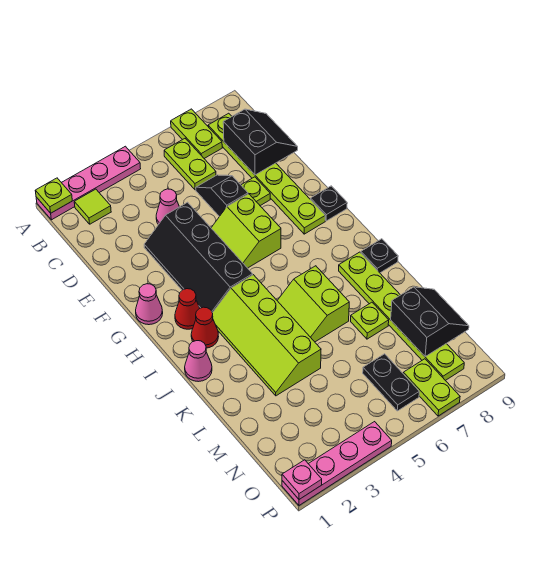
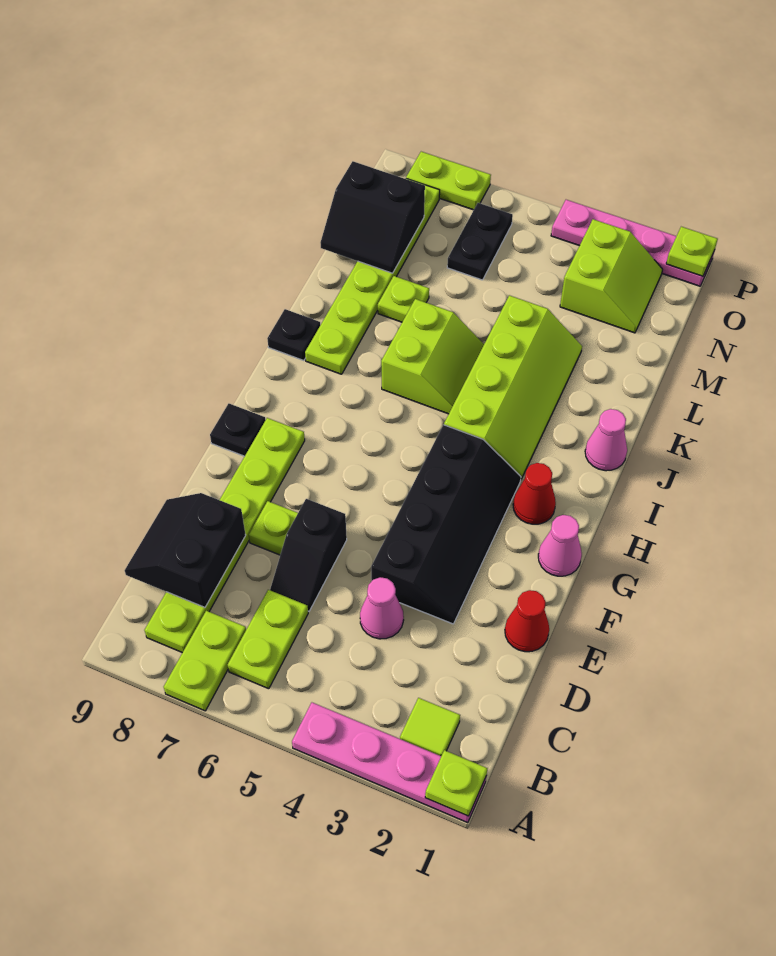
lime slope F5:G6 level 1 top 6 -> lime slope N2:O3 level 1 top 3
red cone I2 level 1 -> red cone E1 level 1
black slope M8:N9 level 2 top 8 -> black slope M8:N9 level 2 top N
lime plate O7:P7 level 1 -> lime plate P7:P8 level 1
pink plate P1 level 2 -> lime plate P1 level 2

